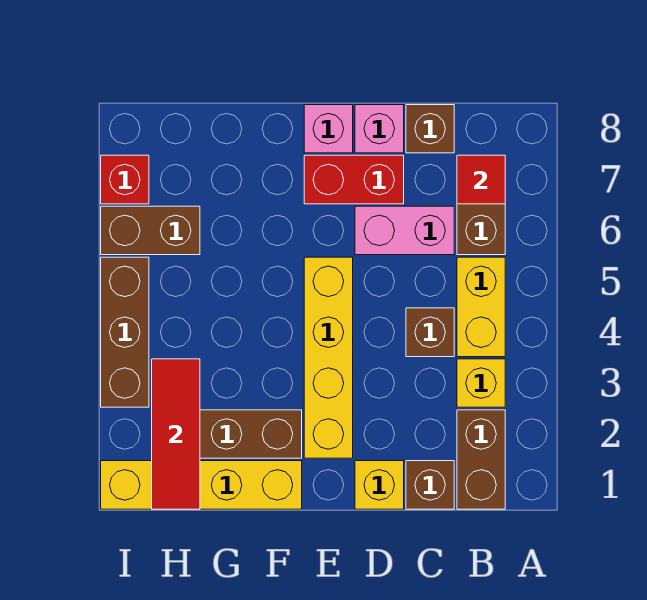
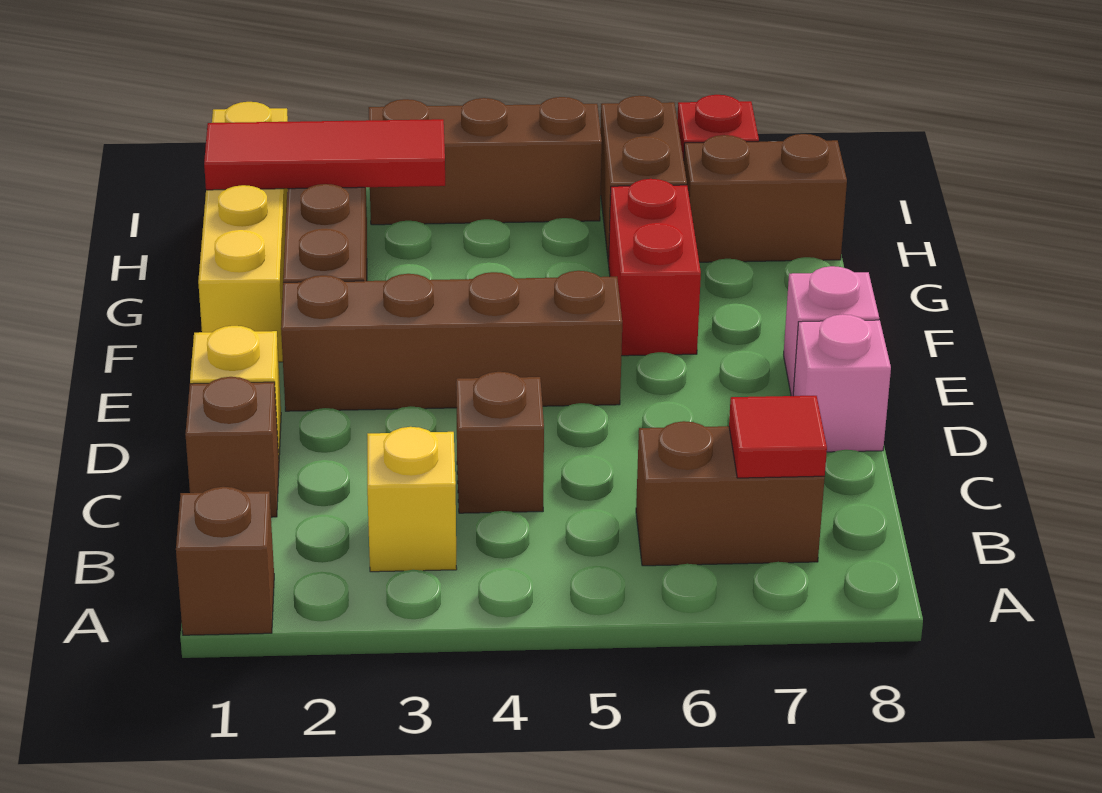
brown brick B1:B2 level 1 -> brown brick H7:H8 level 1
yellow brick B4:B5 level 1 -> none
pink brick C6:D6 level 1 -> none
brown brick C8 level 1 -> brown brick A1 level 1
red brick D7:E7 level 1 -> red brick F6:G6 level 1
yellow brick E2:E5 level 1 -> brown brick E2:E5 level 1

